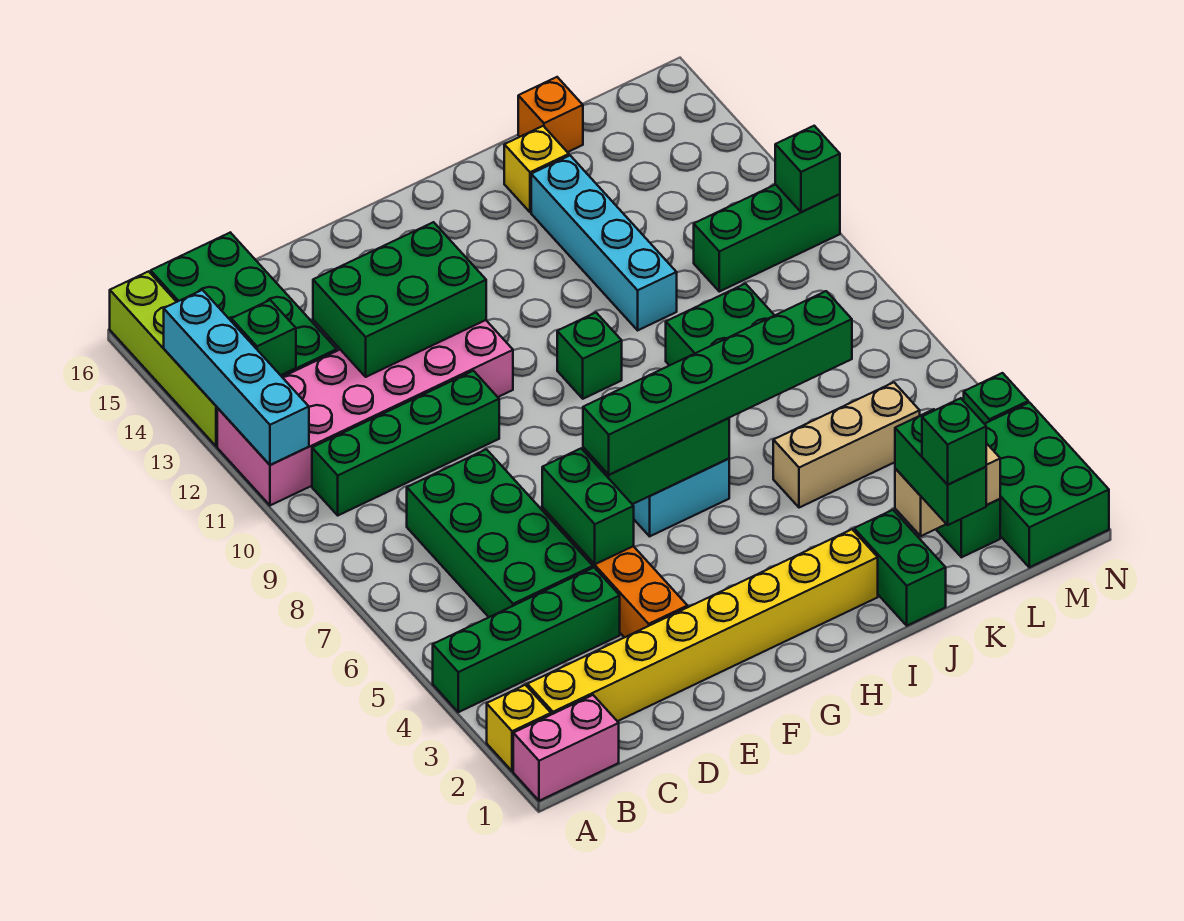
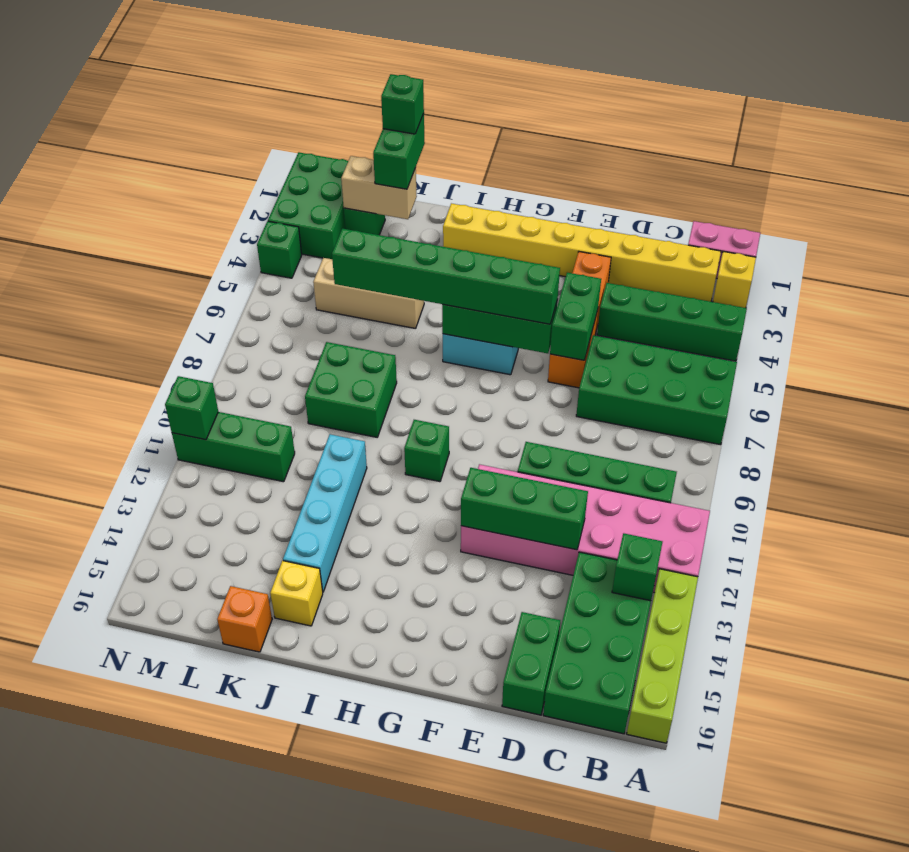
cyan brick A11:A14 level 2 -> none
green brick C5:D8 level 1 -> green brick A6:D7 level 1
green brick D12:F13 level 2 -> green brick D12:F12 level 2
green brick J1:J2 level 1 -> green brick D15:D16 level 1

